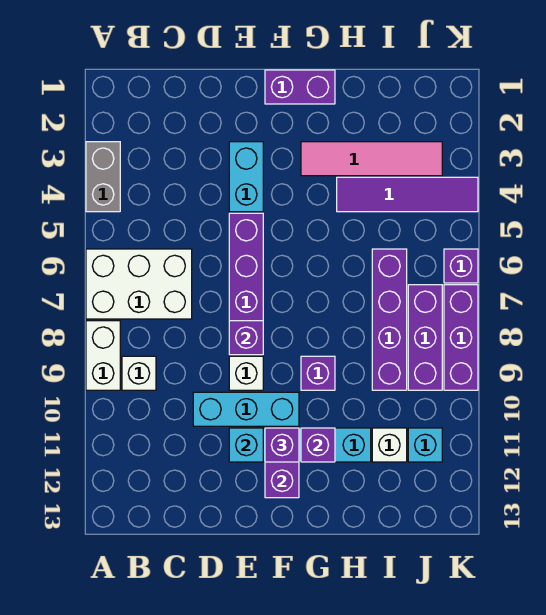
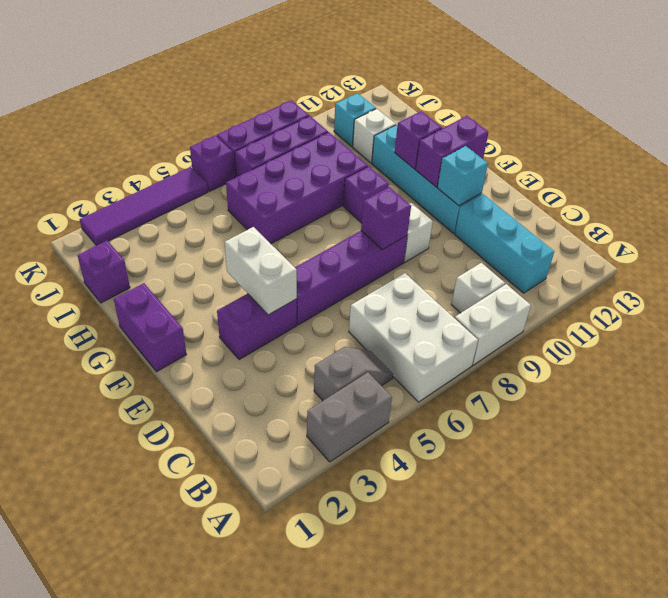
none -> grey slope B4:B5 level 1 top 4
cyan brick D10:F10 level 1 -> cyan brick B11:D11 level 1
cyan brick E3:E4 level 1 -> purple brick E3:E4 level 1
none -> white brick E4:F4 level 2
purple brick F11 level 3 -> purple brick I1 level 1
pink tile G3:J3 level 1 -> none
purple tile H4:K4 level 1 -> purple tile K2:K5 level 1
purple brick I6:I9 level 1 -> purple brick H6:I9 level 1

